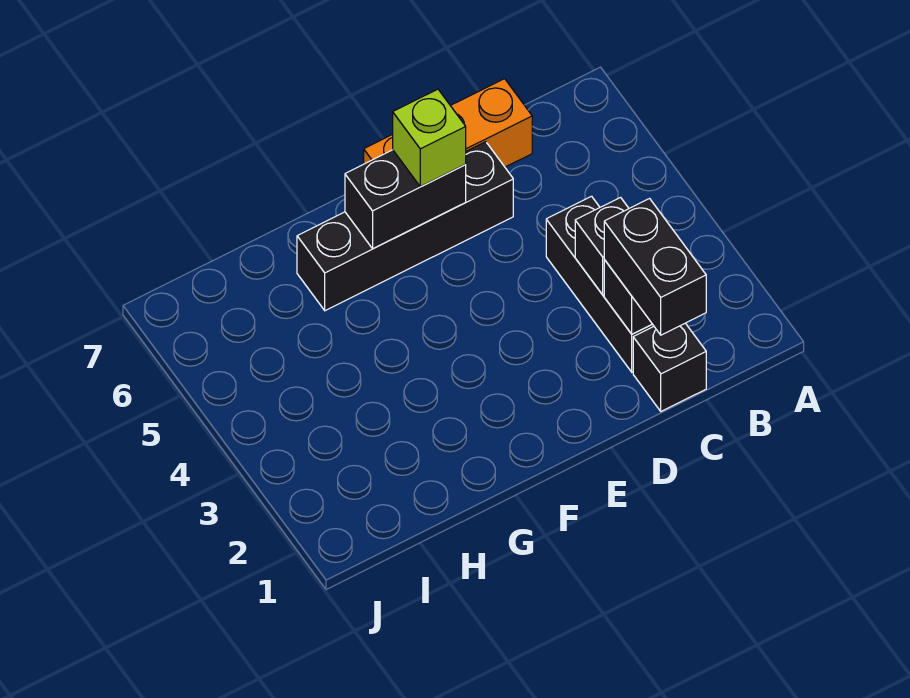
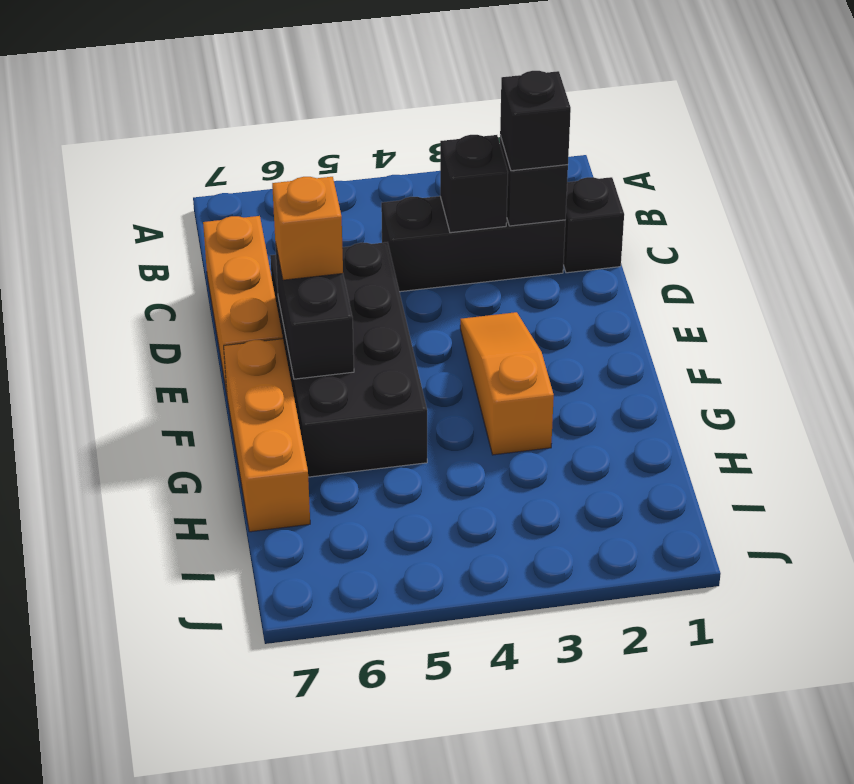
black brick C1:C2 level 3 -> black brick C2 level 3
black brick D6:G6 level 1 -> black brick D5:G6 level 1
none -> orange slope E3:G3 level 1 top G
lime brick E6 level 3 -> orange brick E6 level 3
none -> orange brick F7:H7 level 1

